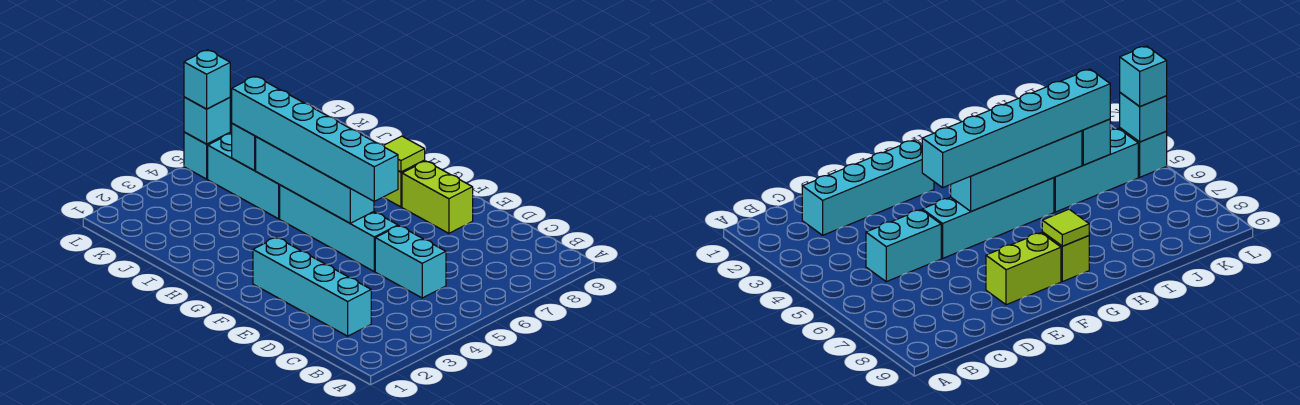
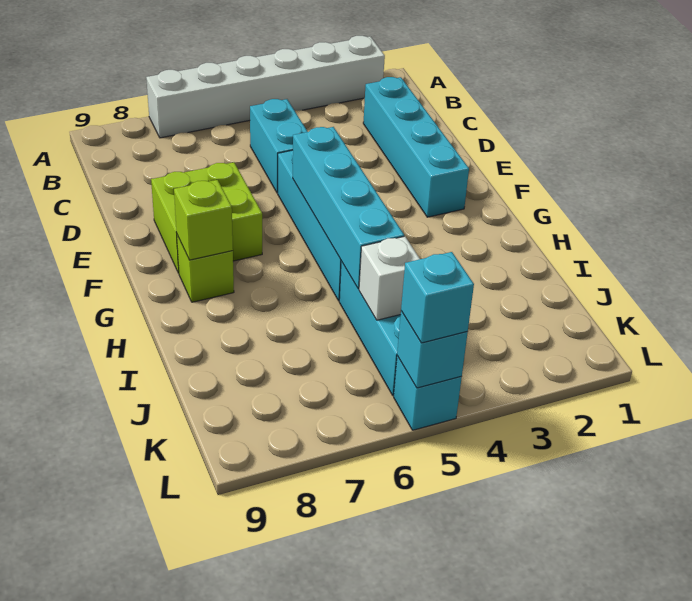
none -> white brick A2:A7 level 1
cyan brick E5:J5 level 3 -> none
lime brick E8:F8 level 1 -> lime brick E7:F8 level 1
lime tile G8 level 2 -> lime brick G8 level 2
cyan brick J5 level 2 -> white brick J5 level 2

